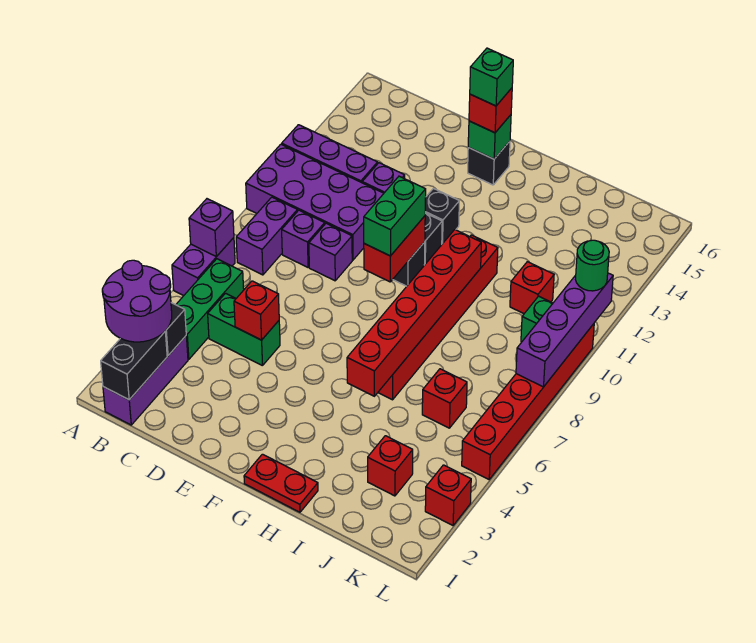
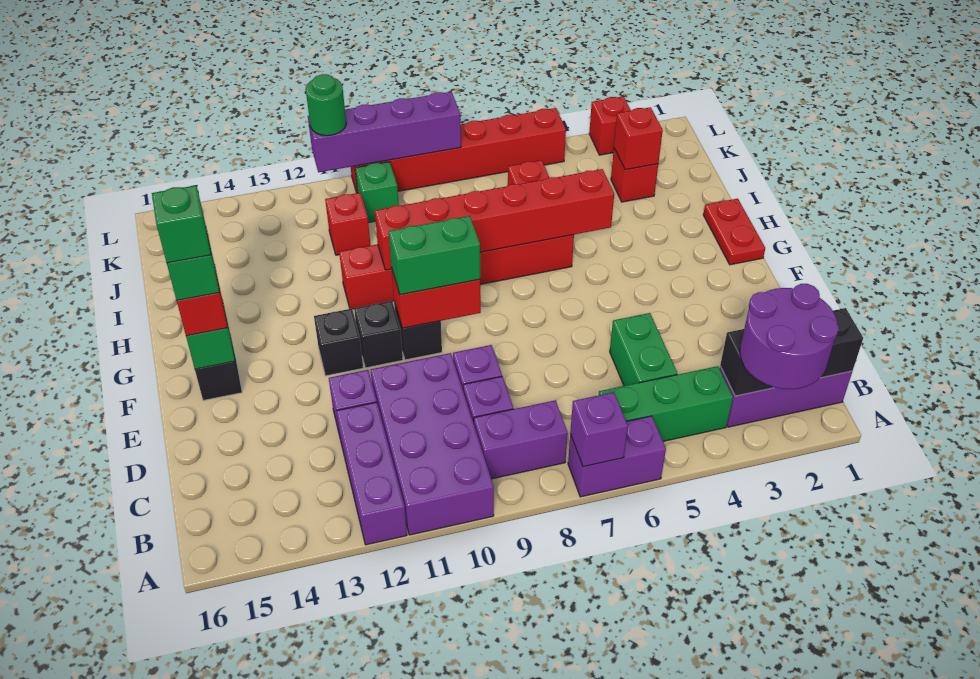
red brick D5 level 2 -> red brick J3 level 2
none -> green brick F15 level 5

